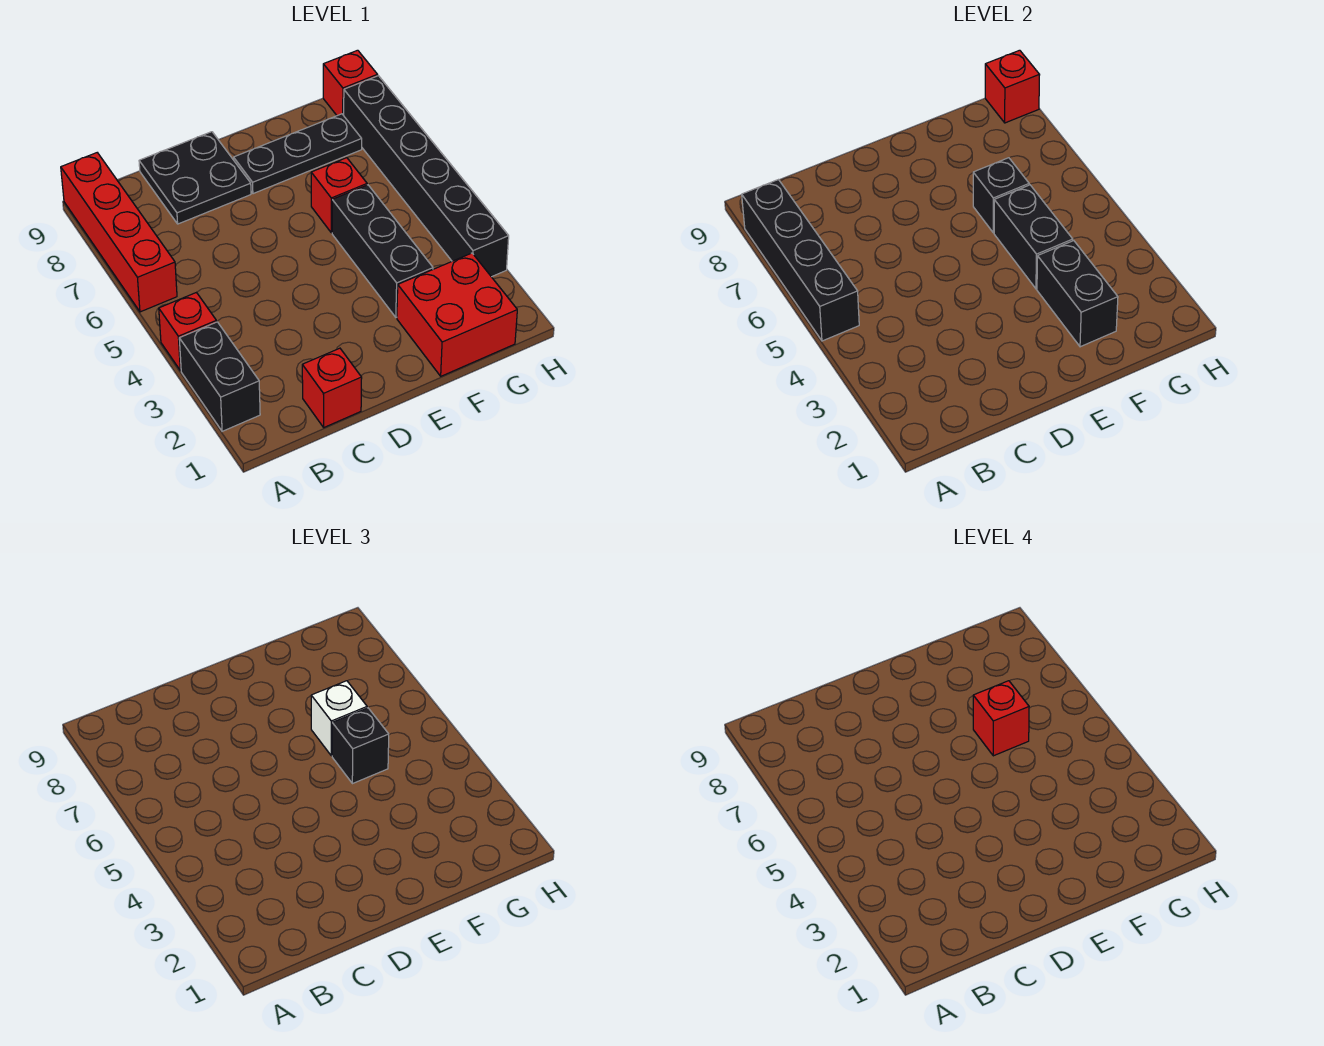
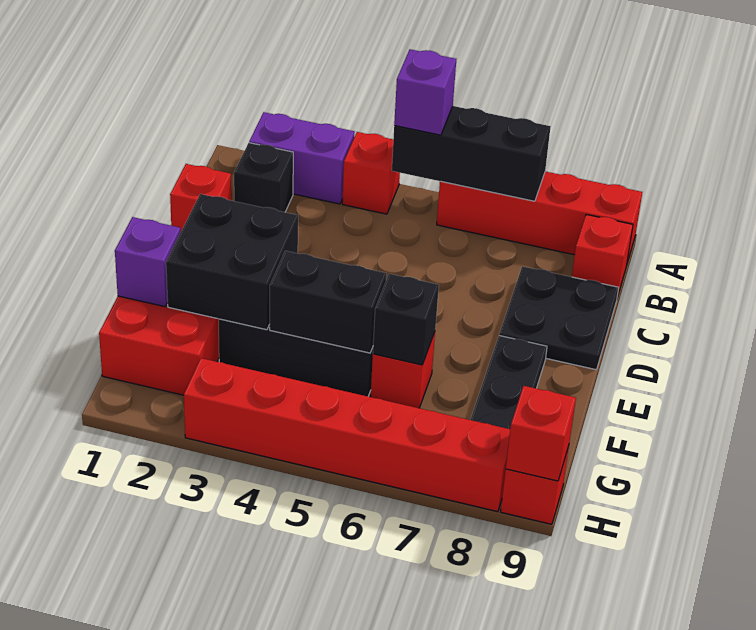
black brick A2:A3 level 1 -> purple brick A2:A3 level 1
black brick A5:A8 level 2 -> black brick A5:A7 level 2
none -> purple brick A5 level 3
none -> purple brick F1 level 2
black brick F2:F3 level 2 -> black brick E2:F3 level 2
black brick F5 level 3 -> black brick B2 level 1
white brick F6 level 3 -> none
red brick F6 level 4 -> red brick B9 level 1
black brick H3:H8 level 1 -> red brick H3:H8 level 1

